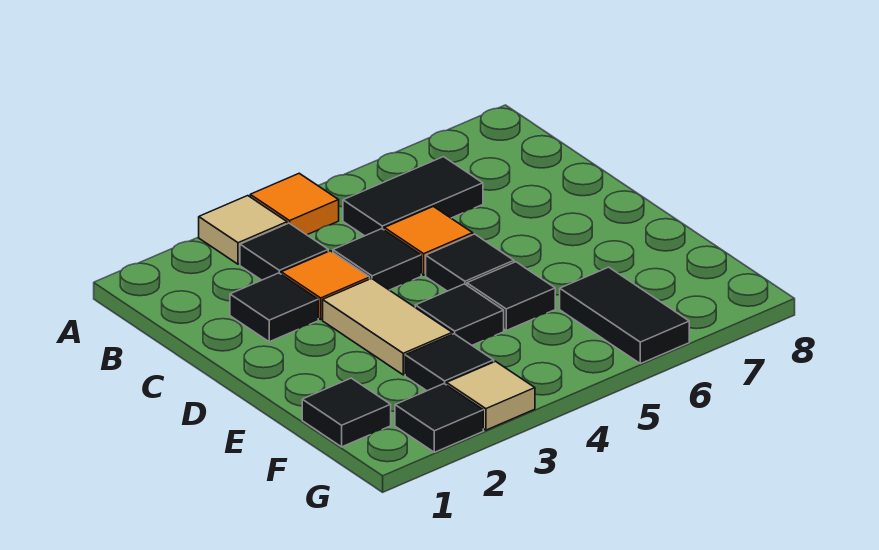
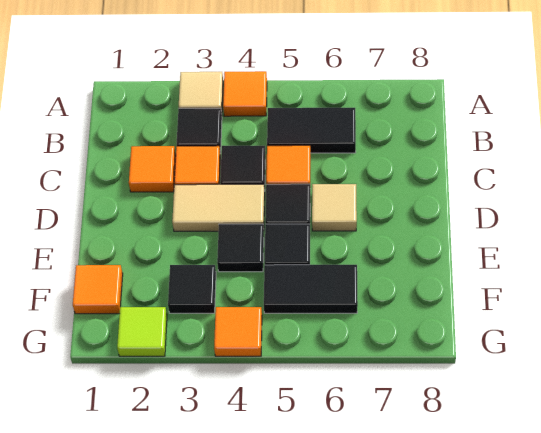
black tile C2 level 1 -> orange tile C2 level 1
tan tile D3:E3 level 1 -> tan tile D3:D4 level 1
black tile F1 level 1 -> orange tile F1 level 1
black tile F6:G6 level 1 -> black tile F5:F6 level 1
black tile G2 level 1 -> lime tile G2 level 1
tan tile G3 level 1 -> tan tile D6 level 1
none -> orange tile G4 level 1

